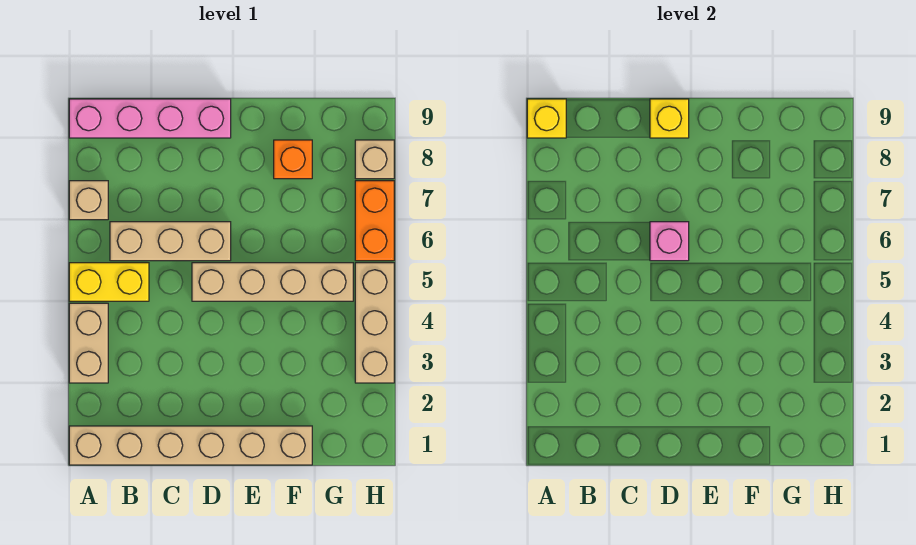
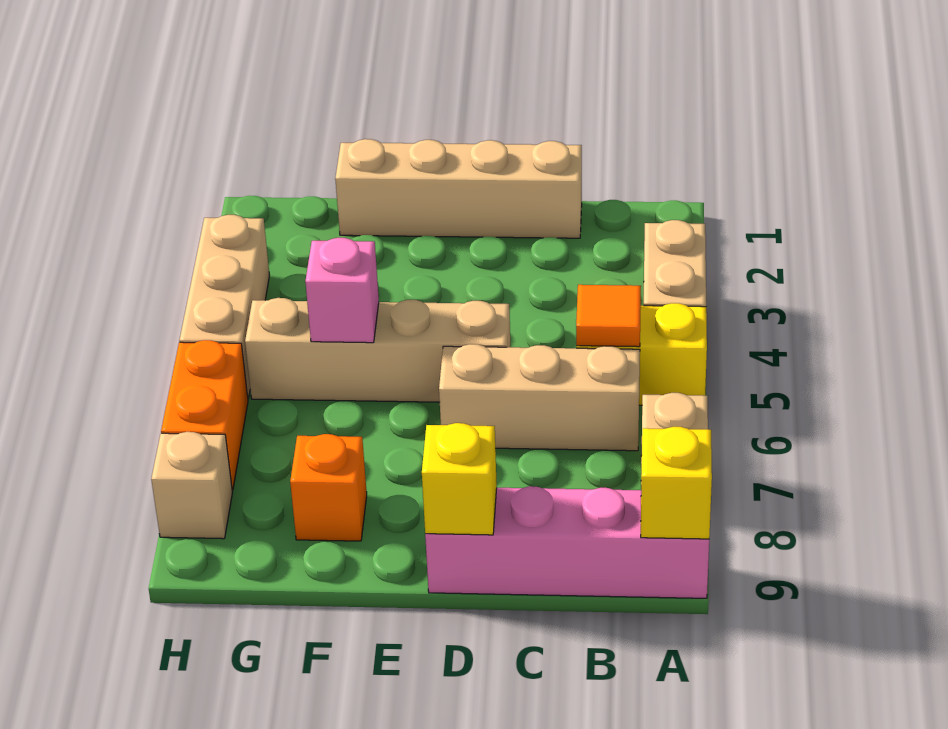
tan brick A1:F1 level 1 -> tan brick C1:F1 level 1
none -> orange tile B5 level 2
pink brick D6 level 2 -> pink brick F5 level 2

